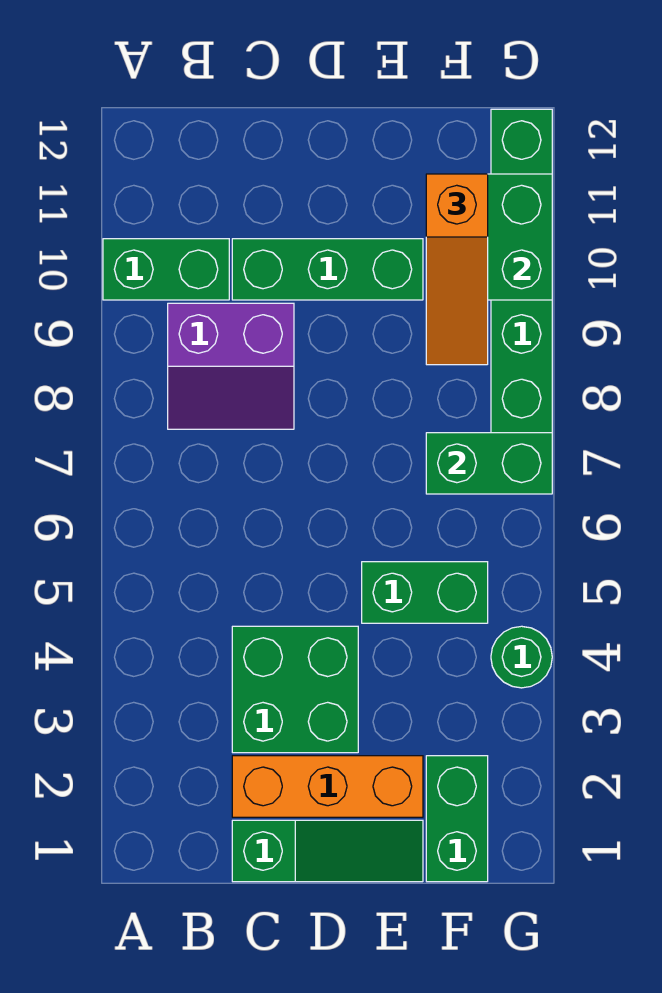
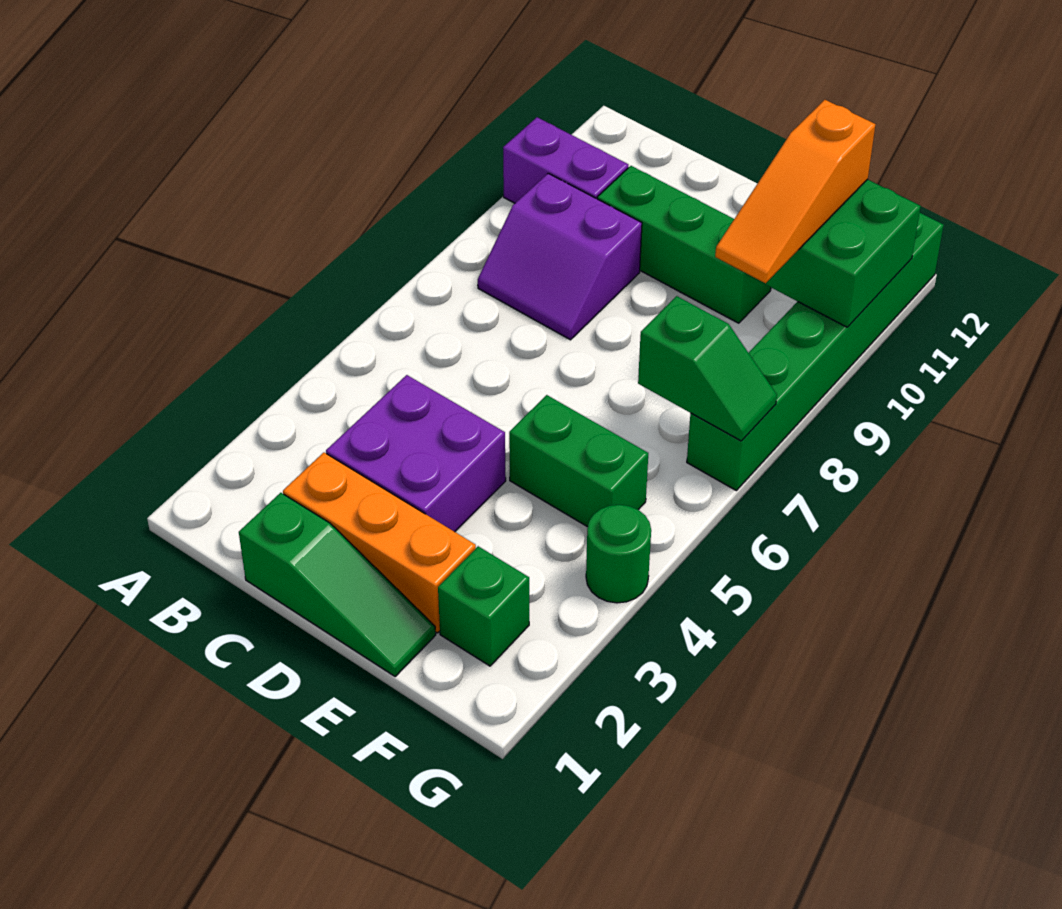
green brick A10:B10 level 1 -> purple brick A10:B10 level 1
green brick C3:D4 level 1 -> purple brick C3:D4 level 1
green brick F1:F2 level 1 -> green brick F2 level 1
green brick F7:G7 level 2 -> green slope F7:G7 level 2 top F

